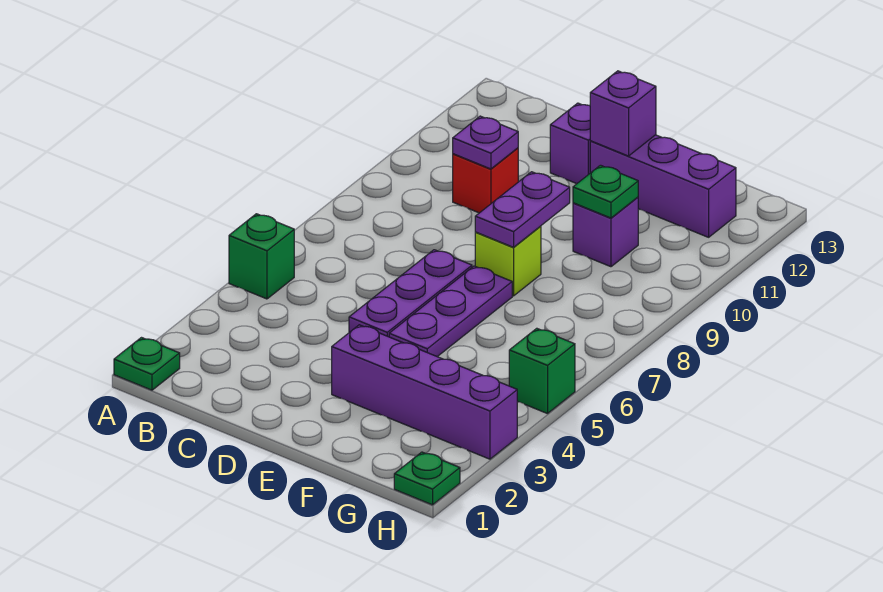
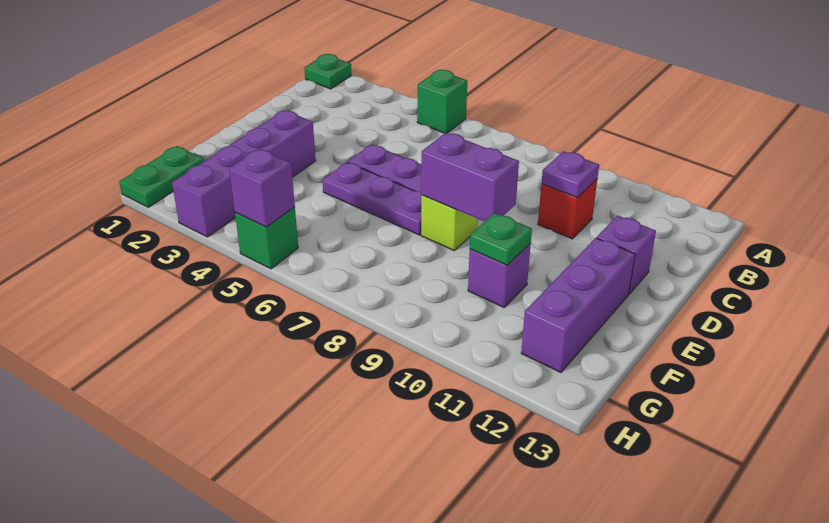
purple plate E8:E9 level 2 -> purple brick E8:E9 level 2
purple brick E12 level 2 -> purple brick H5 level 2
green plate H1 level 1 -> green plate G1:H1 level 1

